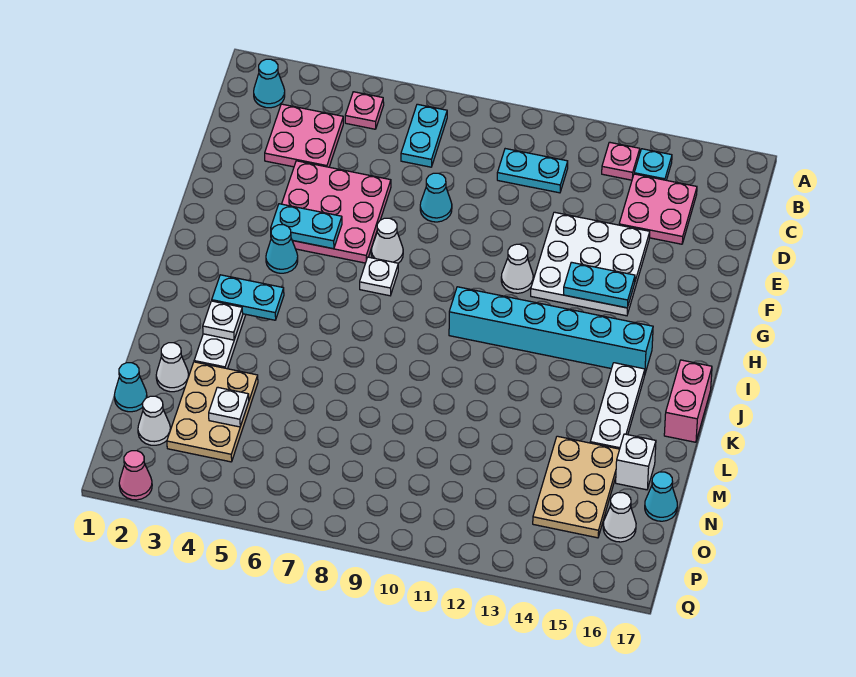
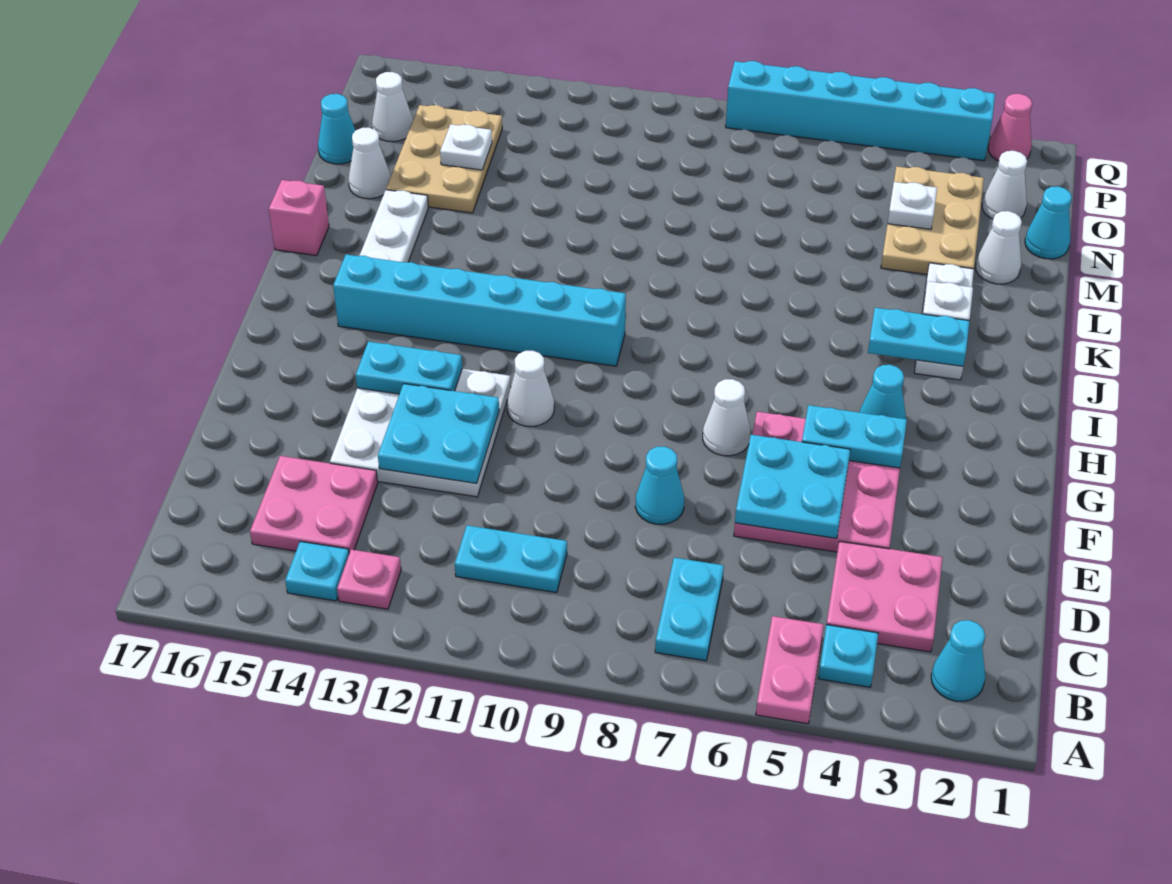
none -> cyan plate B4 level 1
pink plate B5 level 1 -> pink plate A5:B5 level 1
none -> cyan plate E5:F6 level 2
none -> cyan plate E12:F13 level 2
white plate H7 level 1 -> white plate N14 level 2
pink brick J17:K17 level 1 -> pink brick K17 level 1
white brick M16 level 1 -> white cone M16 level 1
none -> cyan brick Q3:Q8 level 1

